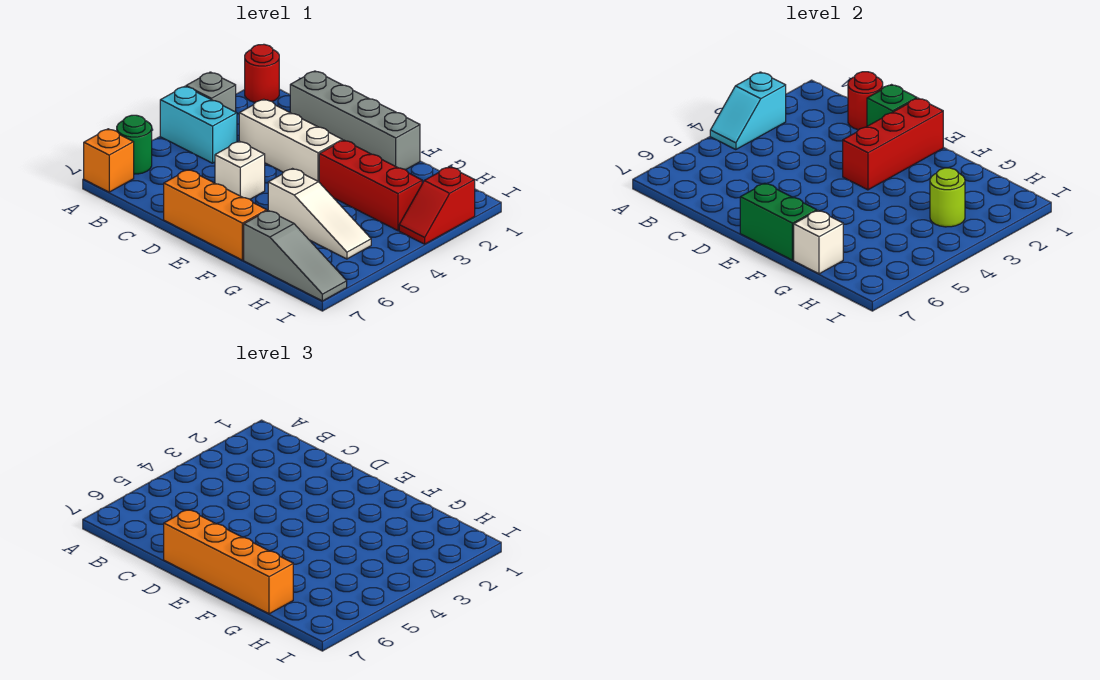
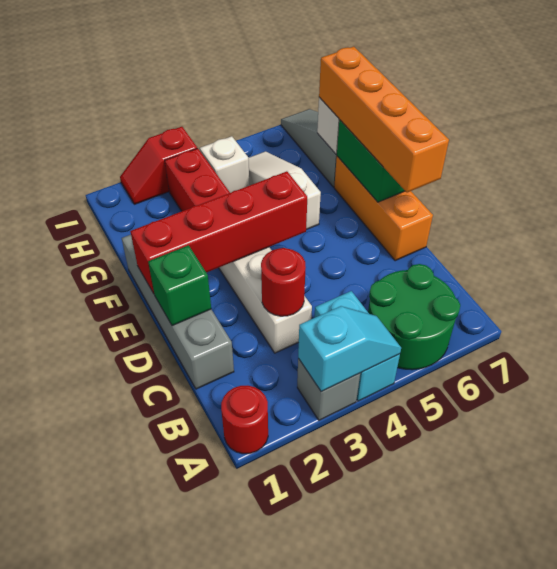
green round brick A6 level 1 -> green round brick A5:B6 level 1
orange brick A7 level 1 -> none
red round brick C1 level 2 -> red round brick C3 level 2
white brick D5 level 1 -> white brick H4 level 1
red brick E1:E3 level 2 -> red brick E1:E4 level 2
lime round brick H3 level 2 -> none
red slope I2:I3 level 1 top 2 -> red slope I2:I3 level 1 top 3

